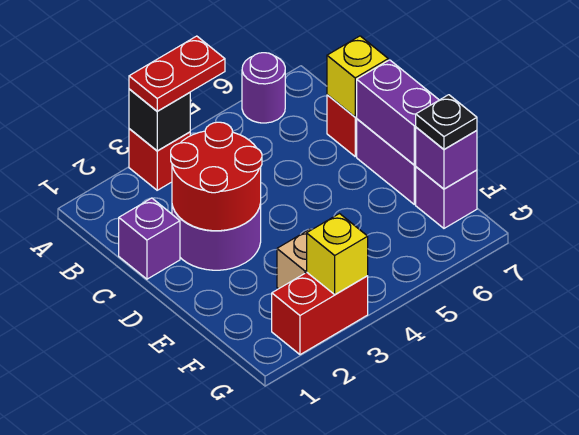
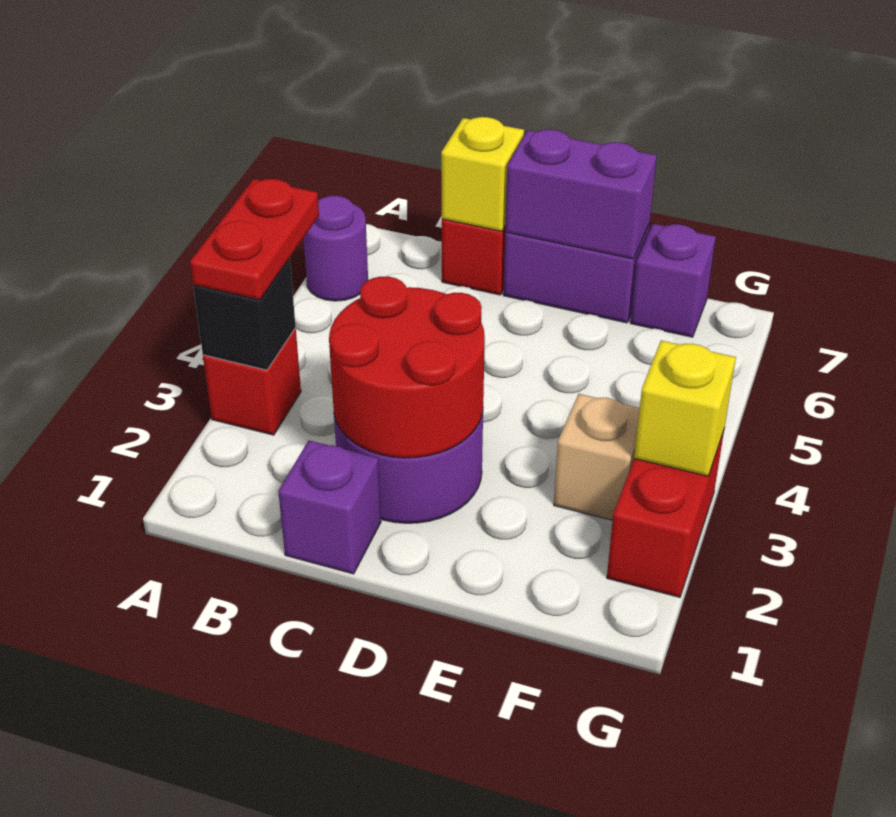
purple brick F7 level 2 -> none
black plate F7 level 3 -> none

